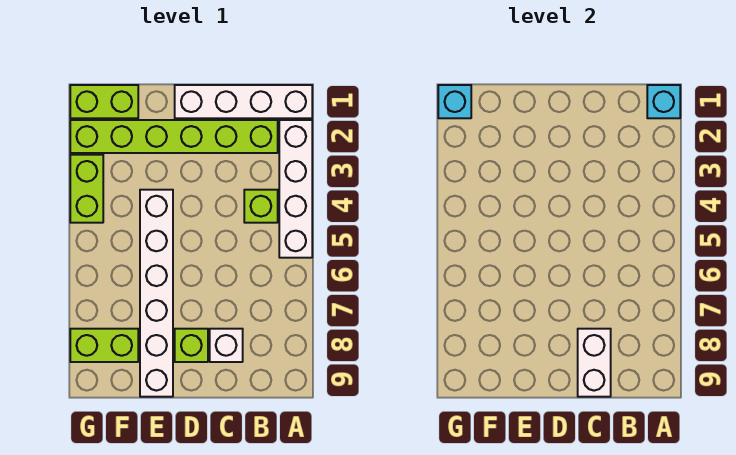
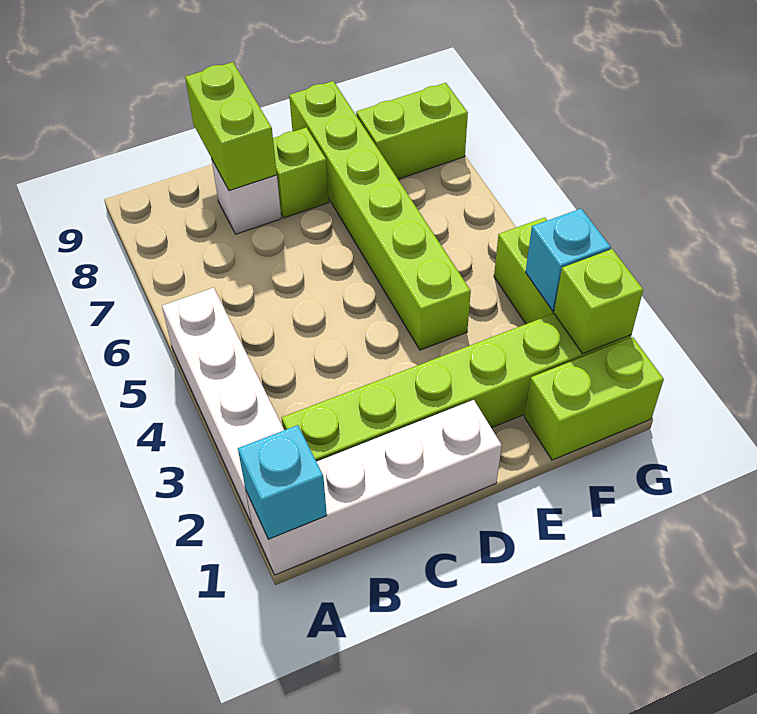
lime brick B4 level 1 -> lime brick G2 level 2
white brick C8:C9 level 2 -> lime brick C8:C9 level 2
white brick E4:E9 level 1 -> lime brick E4:E9 level 1
cyan brick G1 level 2 -> cyan brick G3 level 2

